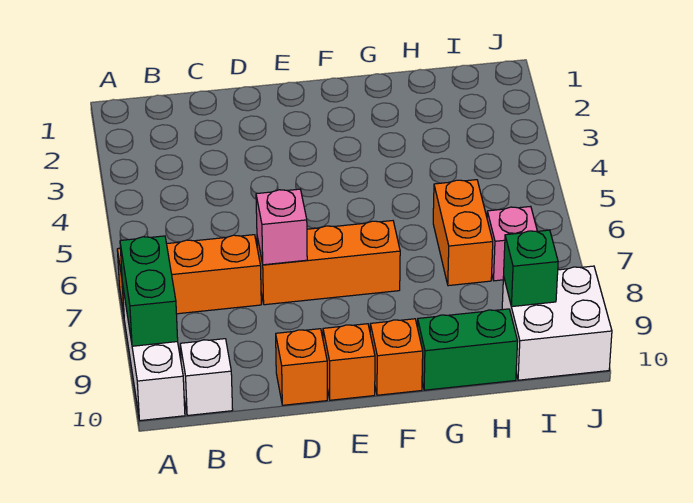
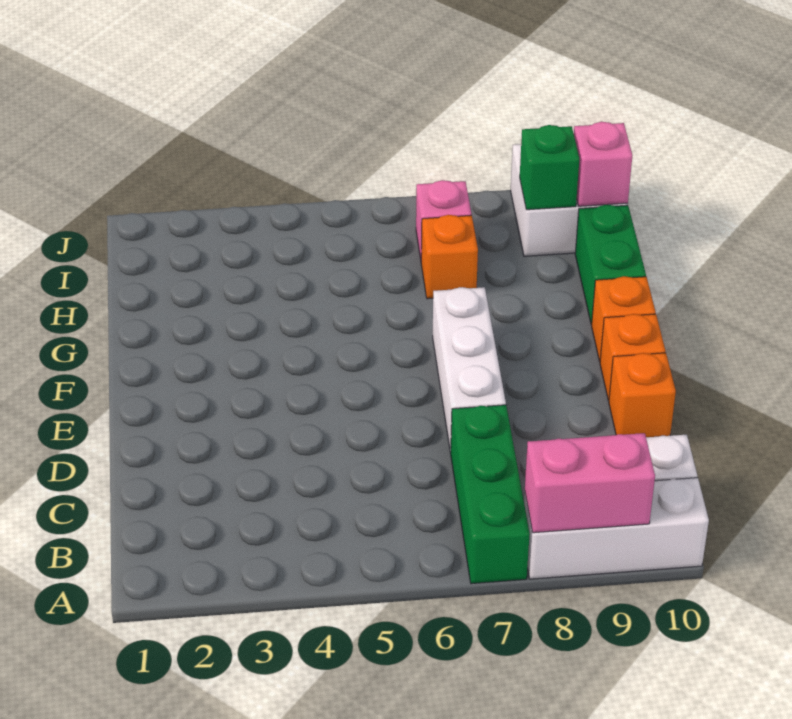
orange brick A7:C7 level 1 -> green brick A7:C7 level 1
green brick A8:A9 level 2 -> pink brick A8:A9 level 2
orange brick D7:F7 level 1 -> white brick D7:F7 level 1
pink brick D7 level 2 -> pink brick I10 level 2
orange brick H6:H7 level 1 -> orange brick H7 level 1

